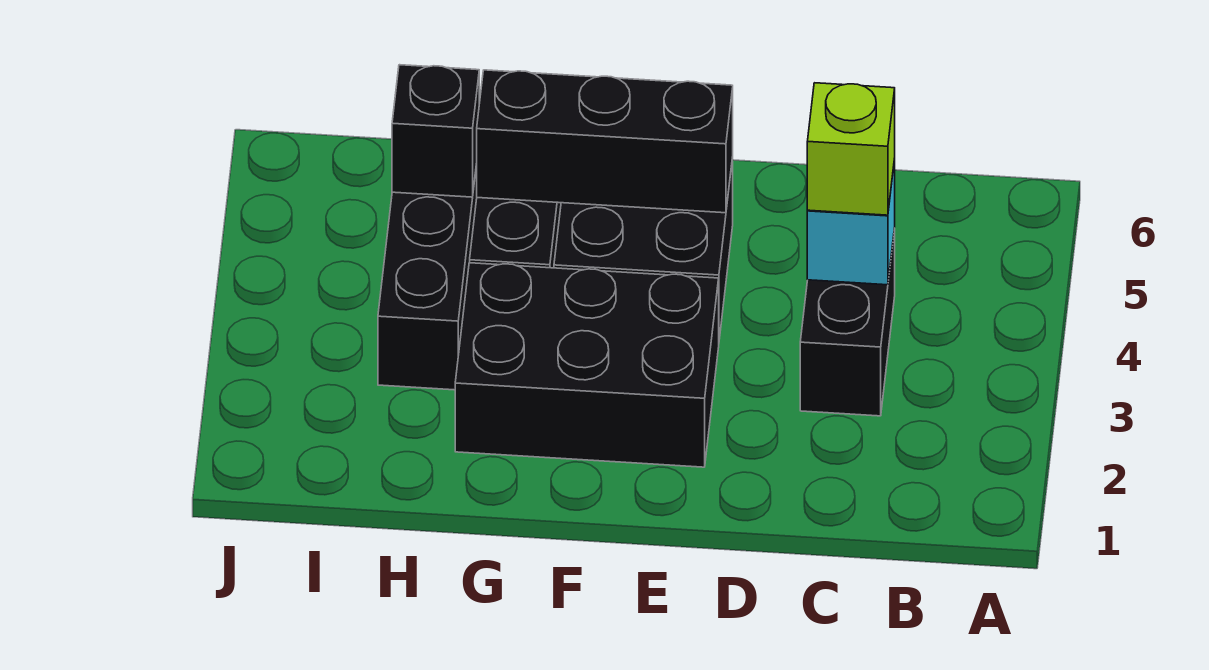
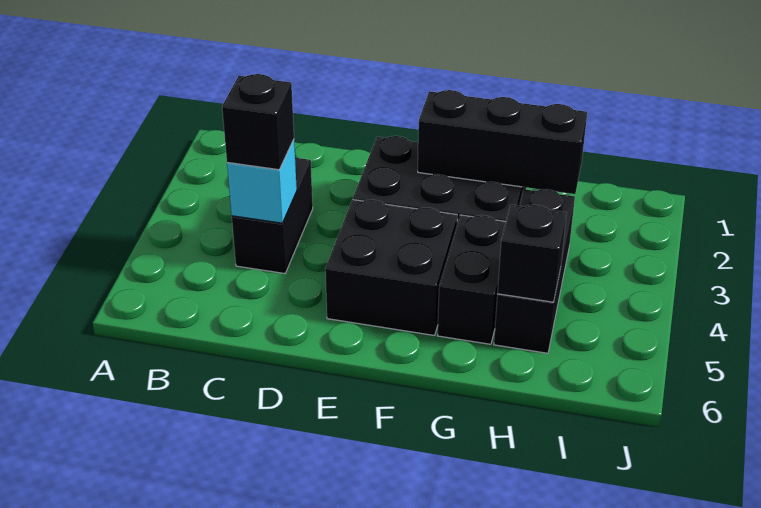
lime brick C4 level 3 -> black brick C4 level 3
black brick E5:G5 level 2 -> black brick F2:H2 level 2

